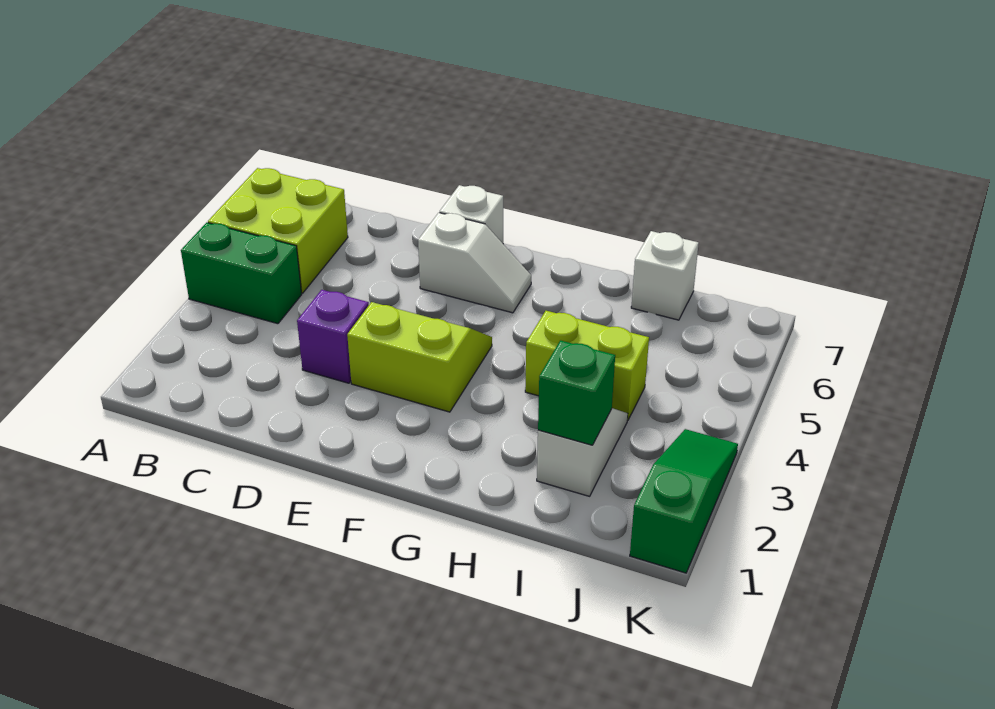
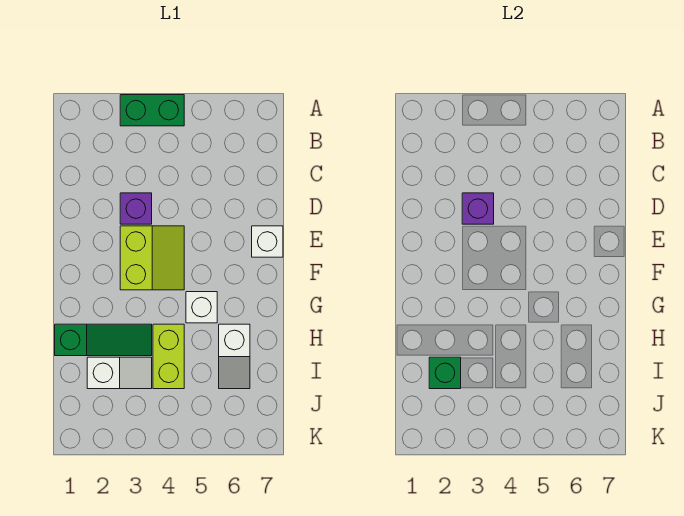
green brick A4:B4 level 1 -> green brick A3:A4 level 1
lime brick A5:B6 level 1 -> none
none -> purple brick D3 level 2
white slope E6:F6 level 1 top E -> white slope H6:I6 level 1 top H
white brick I7 level 1 -> white brick G5 level 1
green slope K1:K3 level 1 top 1 -> green slope H1:H3 level 1 top 1

